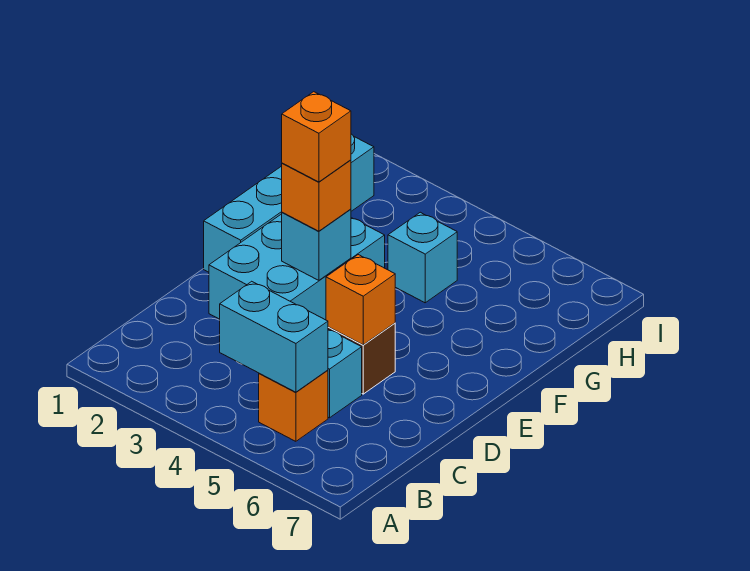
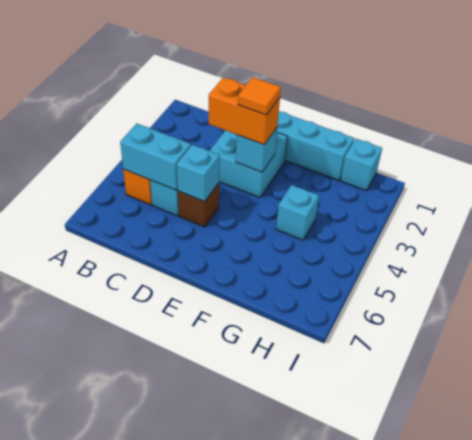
cyan brick B4:B5 level 2 -> cyan brick B5:C5 level 2
cyan brick D2:F3 level 1 -> cyan brick D2:E3 level 1
orange brick D5 level 2 -> cyan brick D5 level 2
orange brick E3 level 3 -> orange brick D3:E3 level 3
orange brick E3 level 4 -> orange tile E3 level 4

